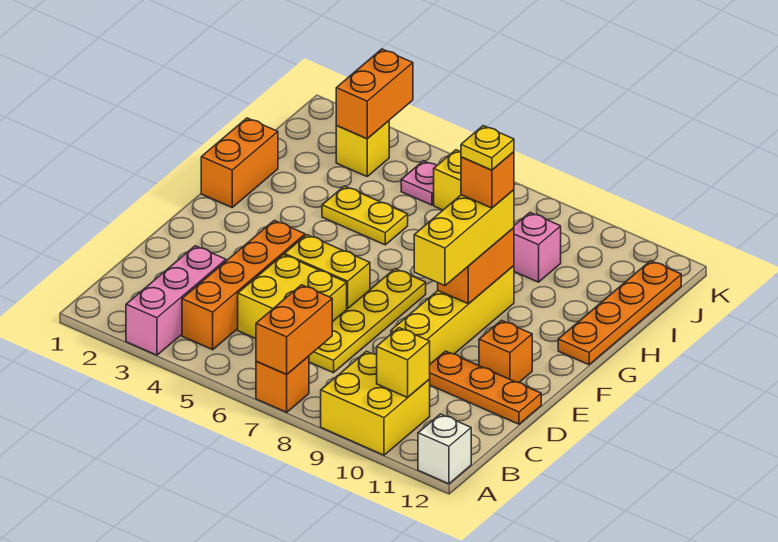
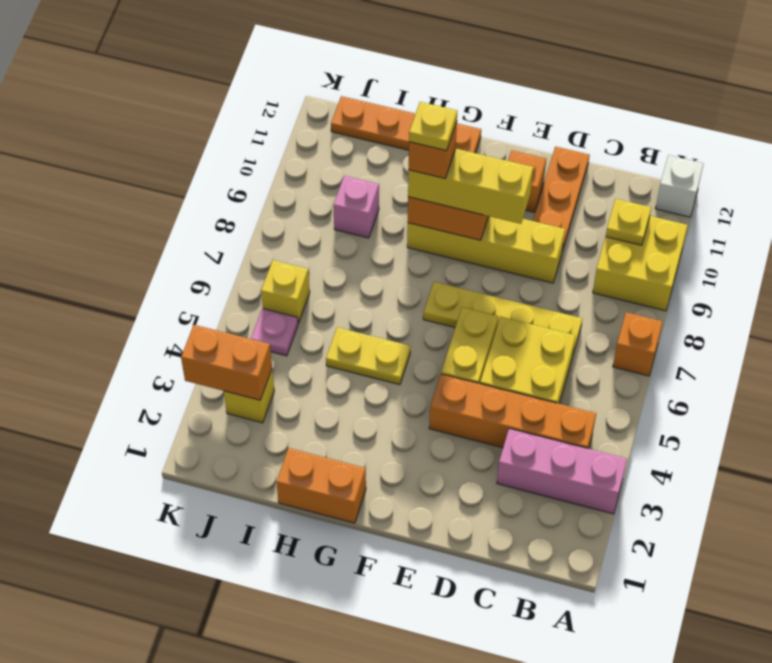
orange brick A7:B7 level 2 -> none
yellow brick B10 level 2 -> yellow plate B10 level 2
yellow plate H4:H5 level 1 -> yellow plate G5:H5 level 1

